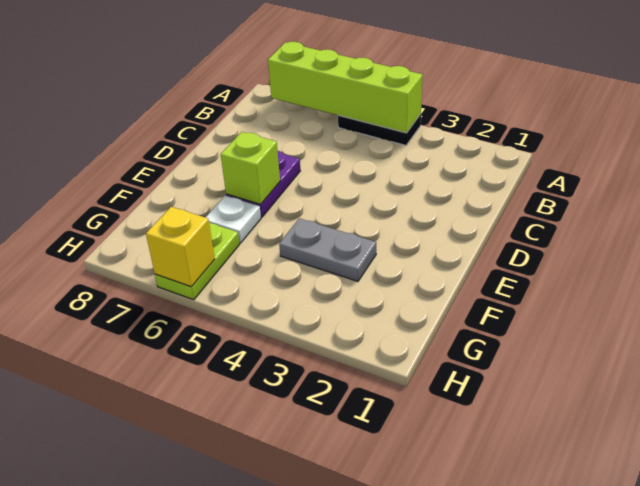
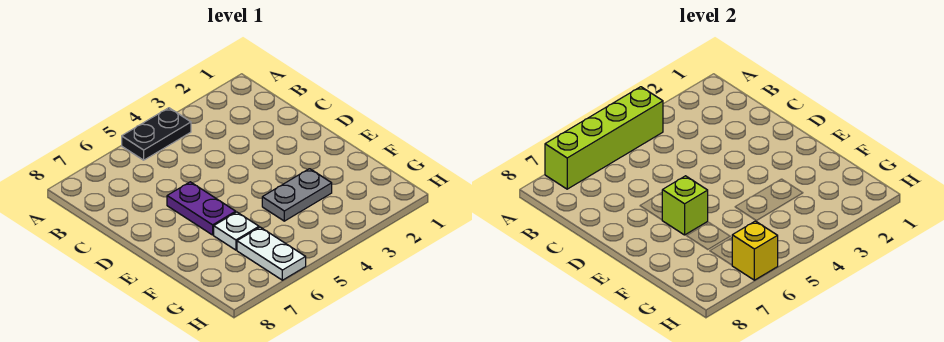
lime plate G6:H6 level 1 -> white plate G6:H6 level 1

